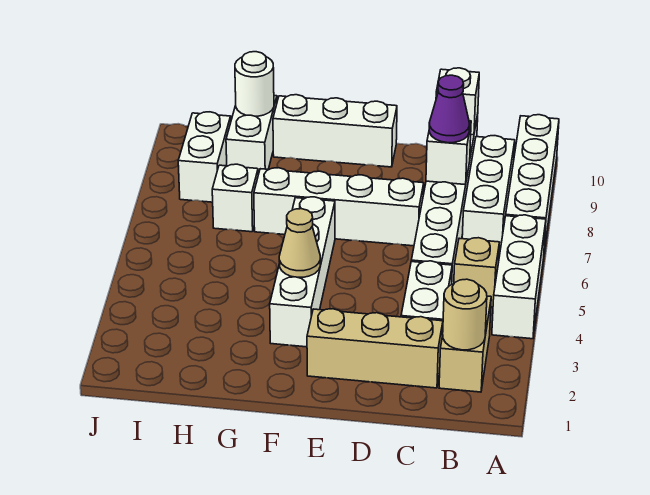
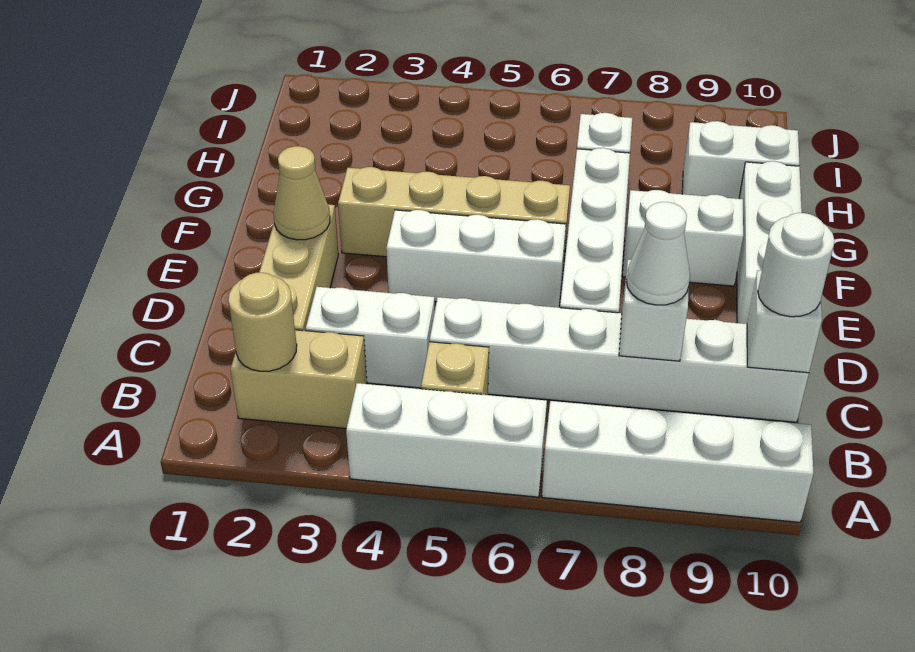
white brick B7:B9 level 1 -> white brick E4:E6 level 1
purple cone C8 level 3 -> white cone C8 level 3
white brick F3:F6 level 1 -> tan brick F3:F6 level 1
tan cone F4 level 2 -> tan cone E2 level 2
white round brick H10 level 2 -> white round brick C10 level 3
white brick I8:I9 level 1 -> white brick F8:F9 level 1

